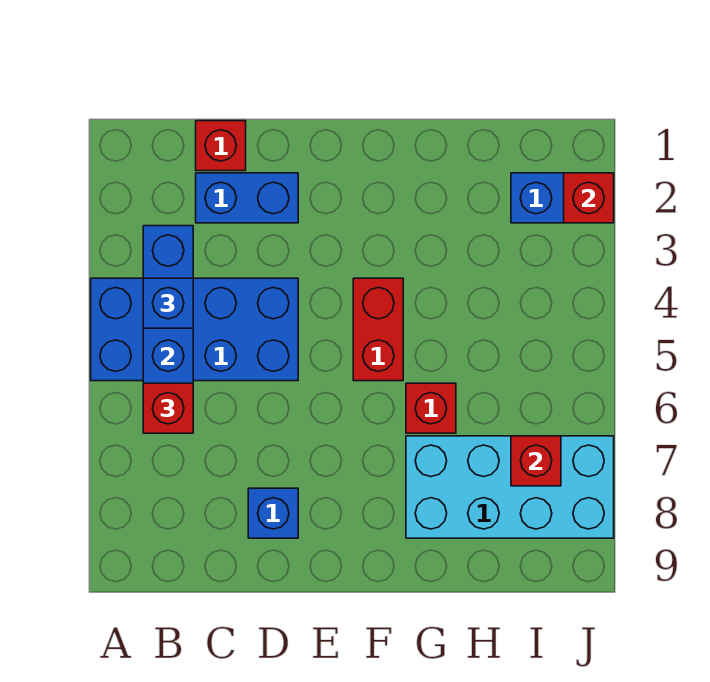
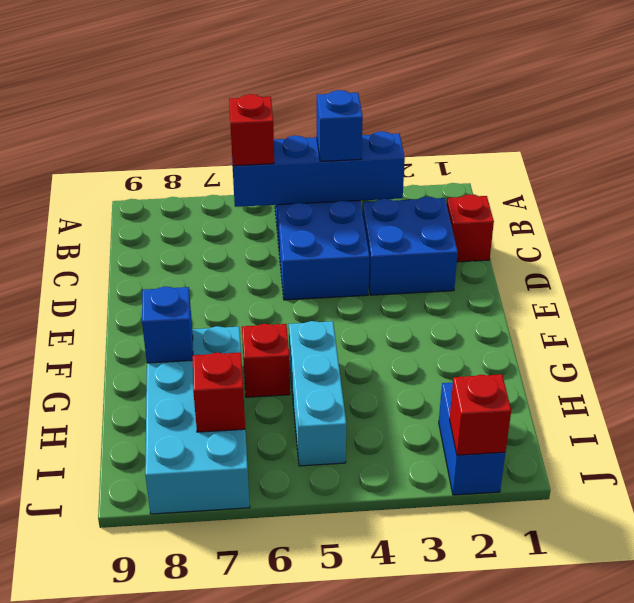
blue brick C2:D2 level 1 -> blue brick C2:D3 level 1
blue brick D8 level 1 -> blue brick G8 level 2
red brick F4:F5 level 1 -> none
none -> cyan brick G5:I5 level 1

